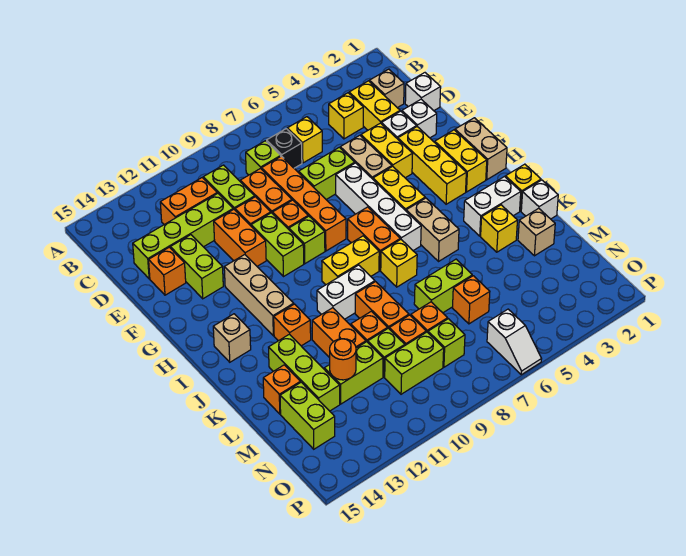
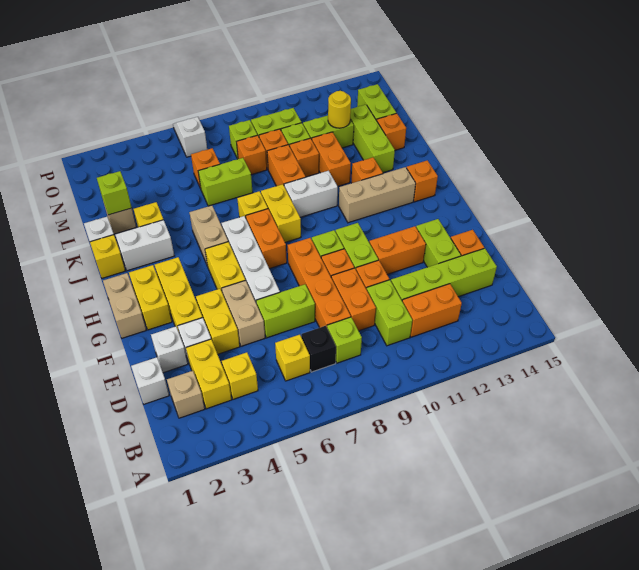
orange brick E11:F11 level 1 -> orange brick F11:F12 level 1
tan brick G12:I12 level 1 -> tan brick I11:I13 level 1
yellow brick I8:I9 level 1 -> yellow brick I8:J8 level 1
tan brick I14 level 1 -> orange brick I14 level 1
none -> lime brick L2 level 2
orange round brick M12 level 2 -> yellow round brick M12 level 2

